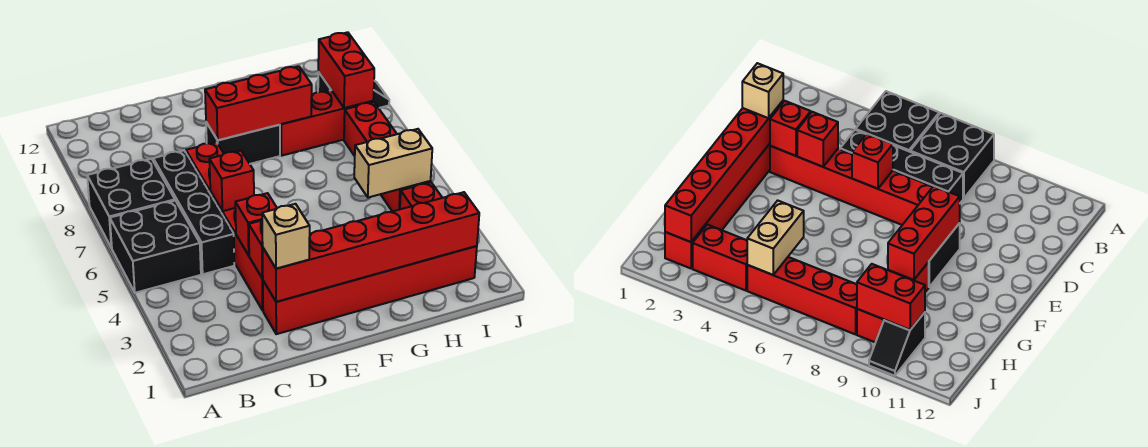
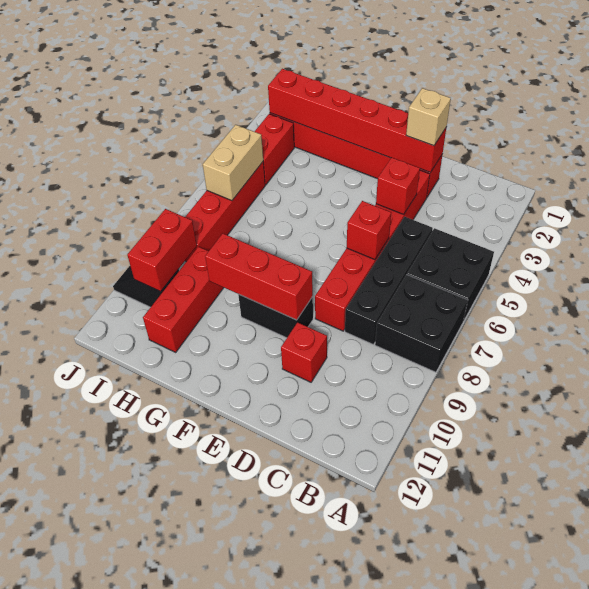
red brick D3 level 2 -> red brick D10 level 1
red brick G9:I9 level 1 -> red brick H9:H11 level 1
tan brick H5:I5 level 2 -> tan brick I5:I6 level 2

